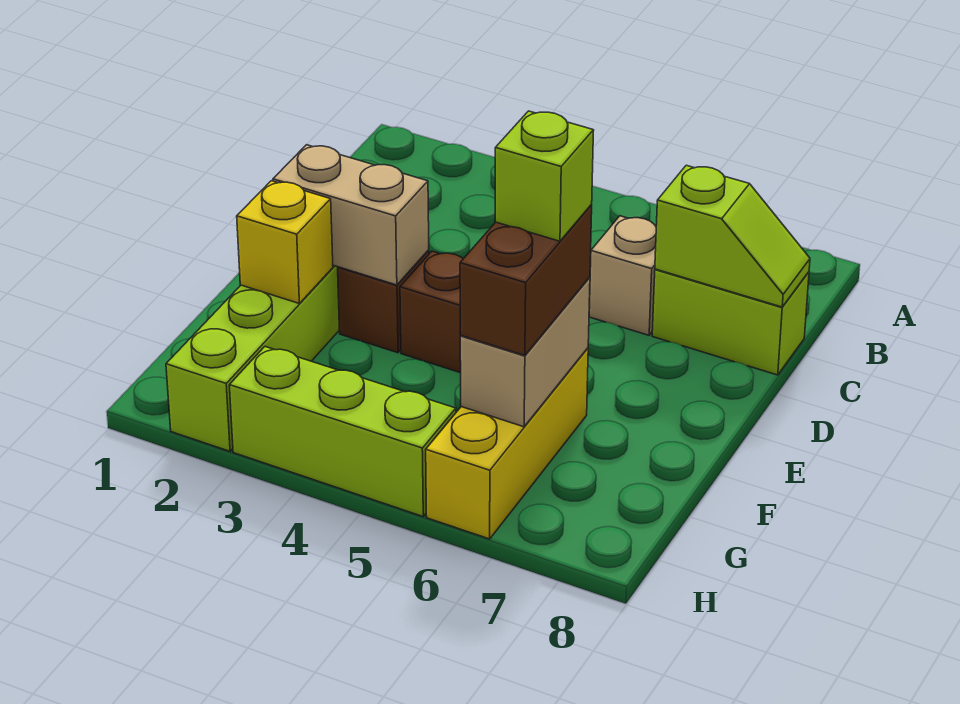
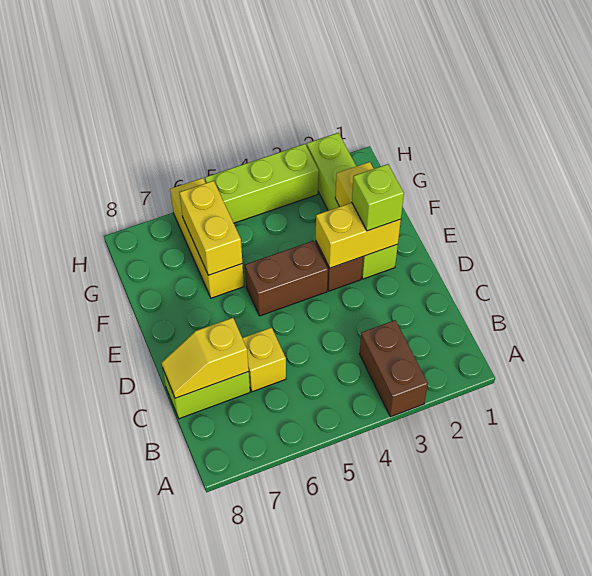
tan brick C6 level 1 -> yellow brick C6 level 1
lime slope C7:C8 level 2 top 7 -> yellow slope C7:C8 level 2 top 7
tan brick E2:E3 level 2 -> yellow brick E2:E3 level 2
tan brick F6:G6 level 2 -> yellow brick F6:G6 level 2
brown brick F6:G6 level 3 -> brown brick A3:B3 level 1
lime brick F6 level 4 -> lime brick E2 level 3

